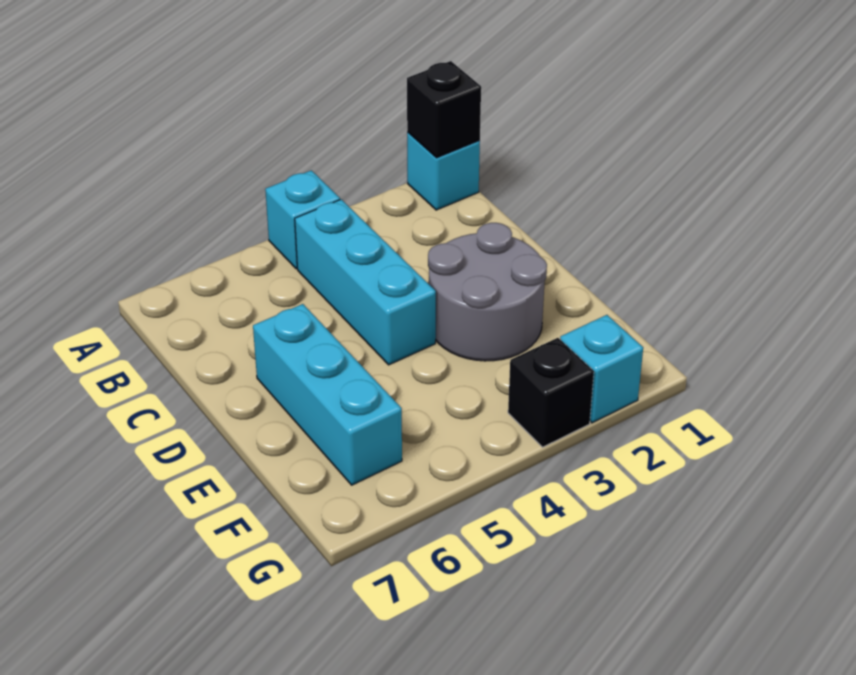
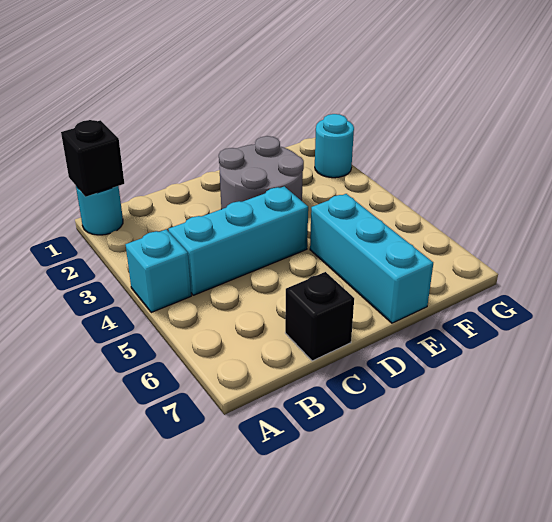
cyan brick A1 level 1 -> cyan round brick A1 level 1
cyan brick D6:F6 level 1 -> cyan brick E5:E7 level 1
cyan brick G2 level 1 -> cyan round brick G2 level 1
black brick G3 level 1 -> black brick C7 level 1

